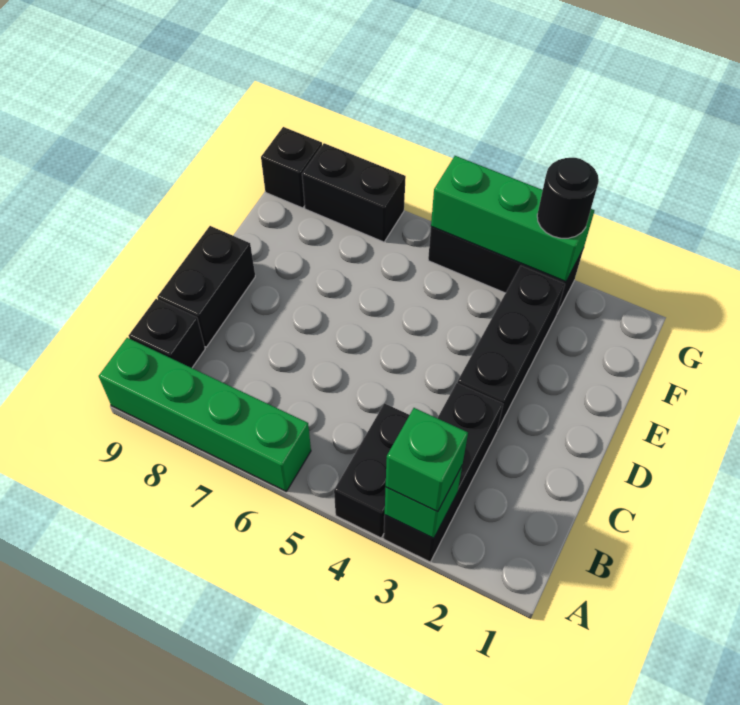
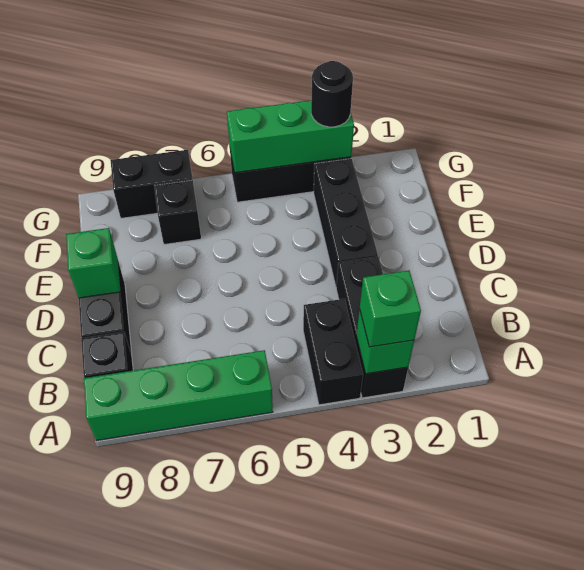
none -> green brick D9 level 2
black brick G9 level 1 -> black brick F7 level 1

